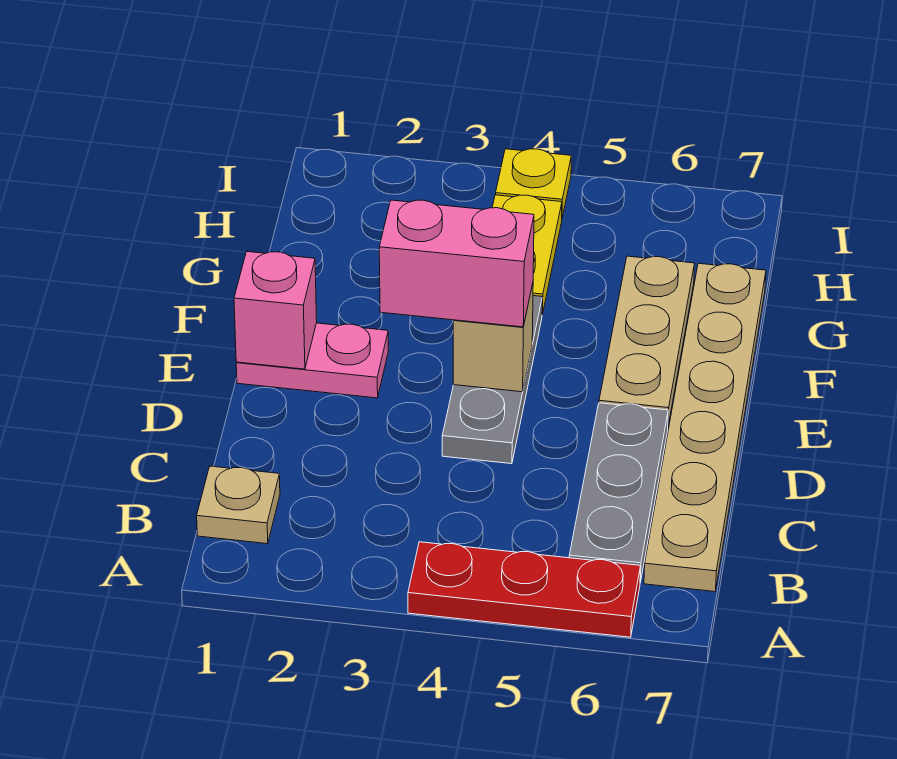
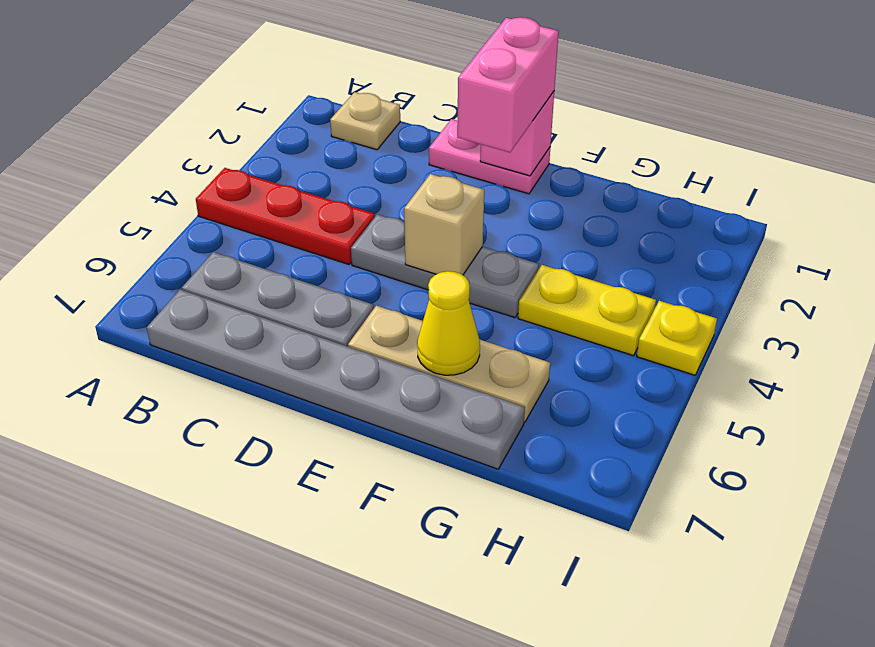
red plate A4:A6 level 1 -> red plate A4:C4 level 1
tan plate B7:G7 level 1 -> grey plate B7:G7 level 1
pink plate E1:E2 level 1 -> pink plate D1:E1 level 1
pink brick E3:E4 level 3 -> pink brick E1:E2 level 3
none -> yellow cone F6 level 2

